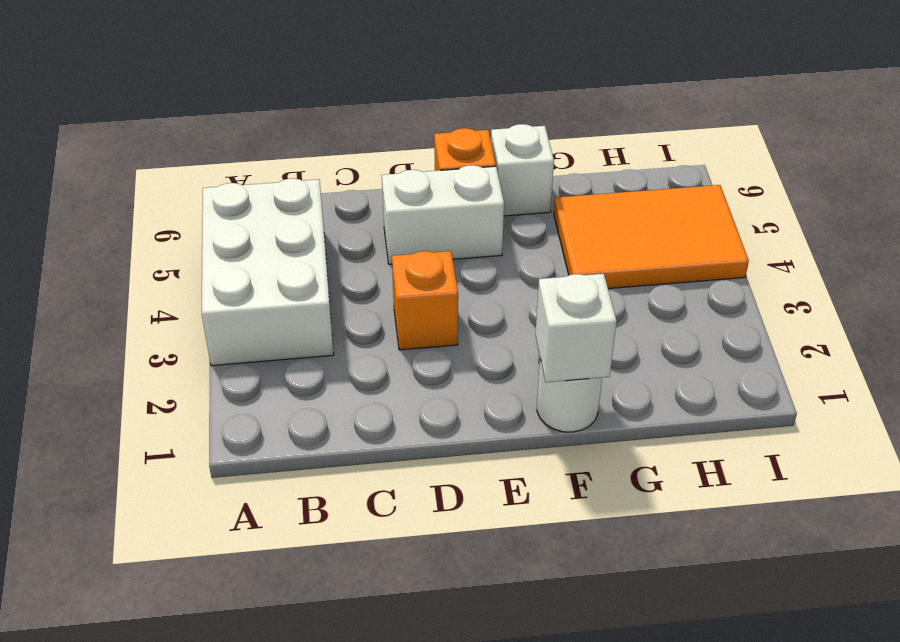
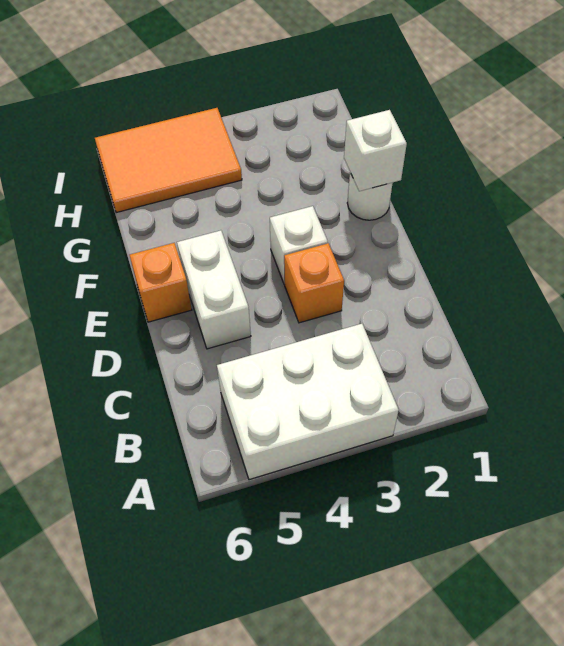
white brick F6 level 1 -> white brick E3 level 1
orange tile G4:I5 level 1 -> orange tile H4:I6 level 1

